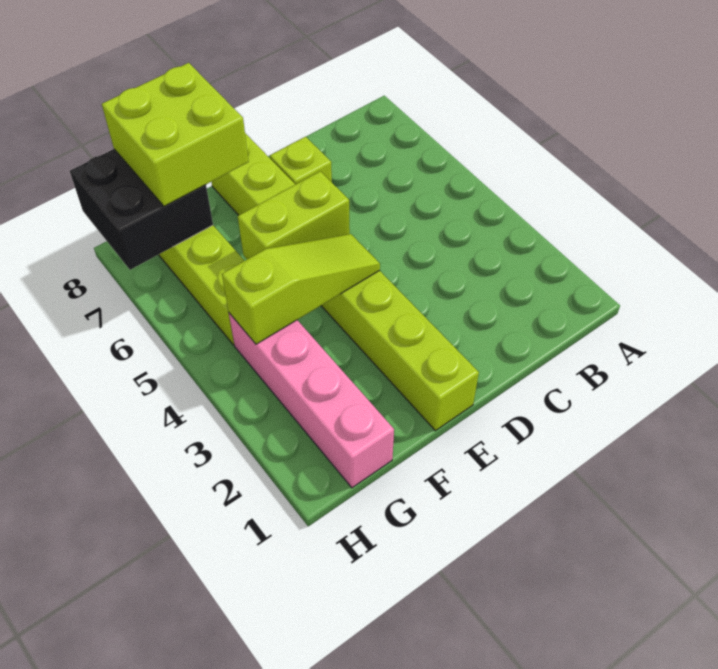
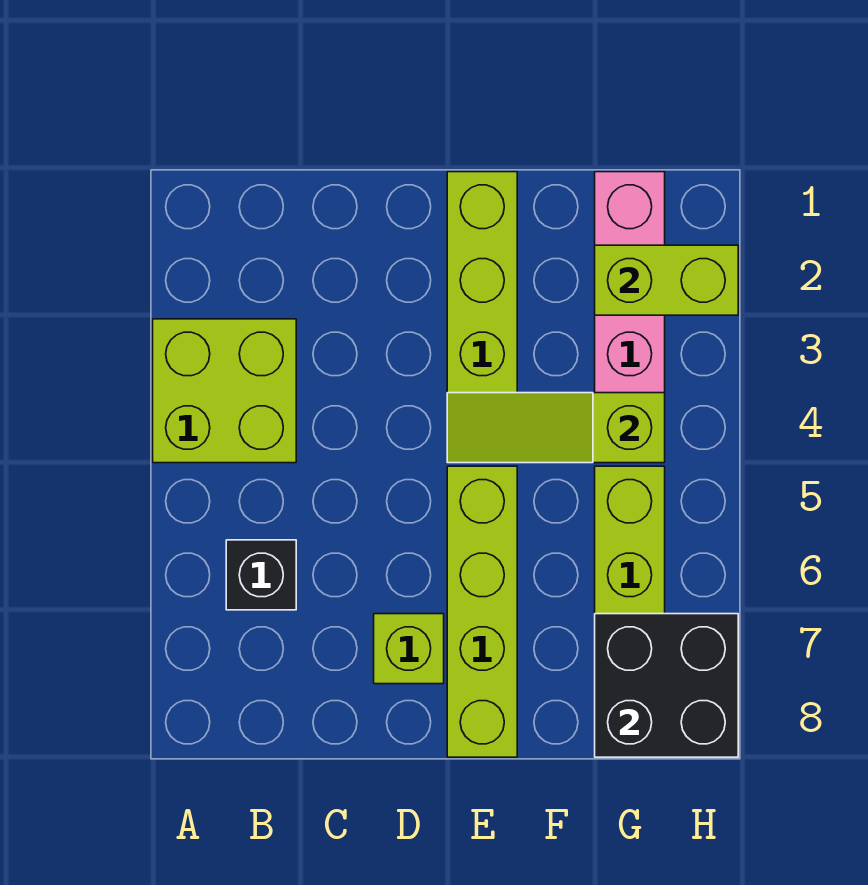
none -> black brick B6 level 1
lime brick E5:F5 level 2 -> lime brick G2:H2 level 2
lime brick F7:G8 level 3 -> lime brick A3:B4 level 1

